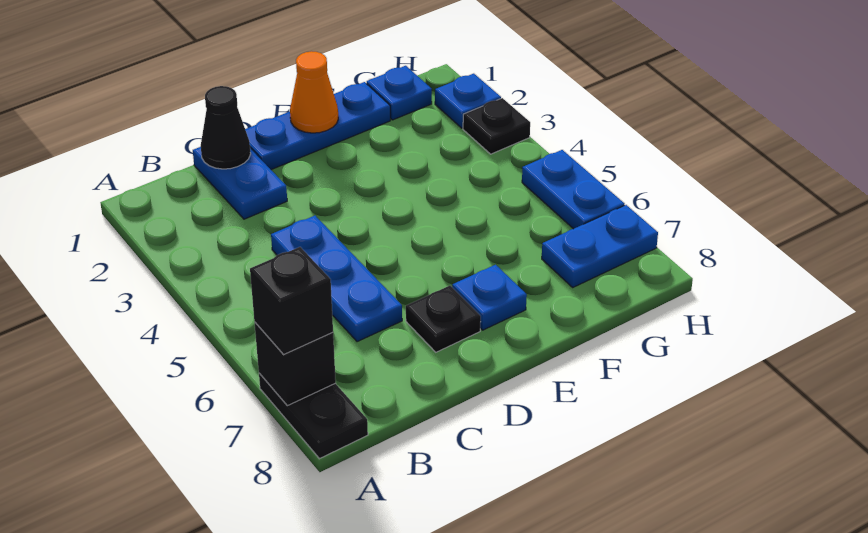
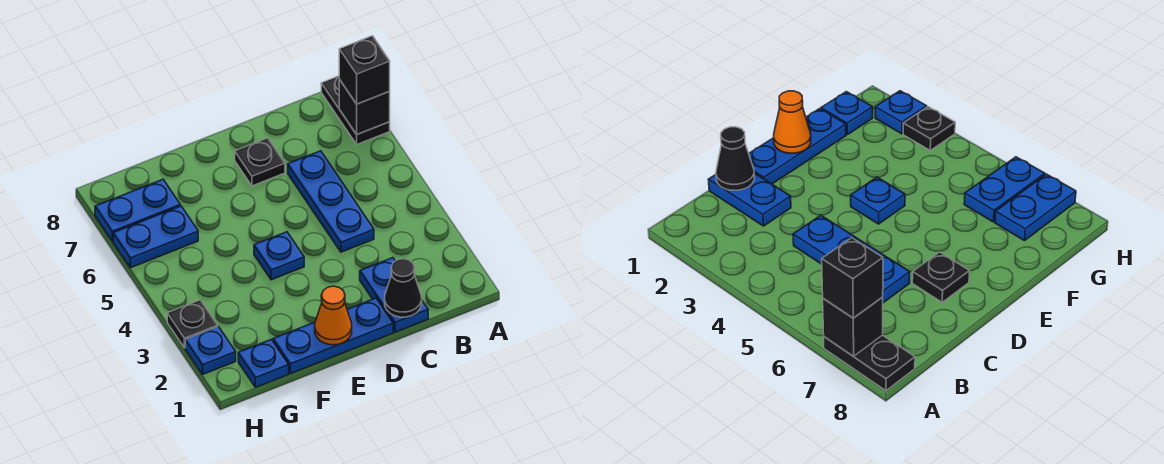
blue plate E7 level 1 -> blue plate E4 level 1
blue plate H5:H6 level 1 -> blue plate G6:H6 level 1

